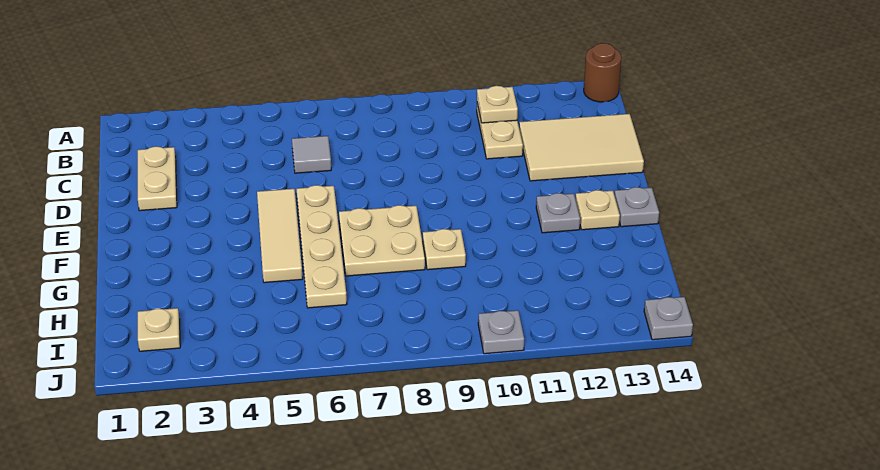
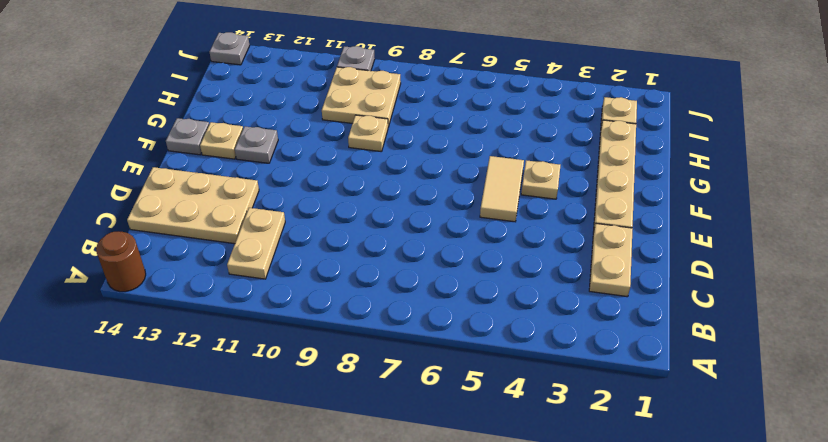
tan plate B11 level 2 -> tan plate F4 level 1
grey tile C6 level 1 -> none
tan tile C12:D14 level 1 -> tan plate C12:D14 level 1
tan tile E5:G5 level 1 -> tan tile E5:F5 level 1
tan plate E6:H6 level 1 -> tan plate E2:H2 level 1
tan plate F7:G8 level 1 -> tan plate H9:I10 level 1

